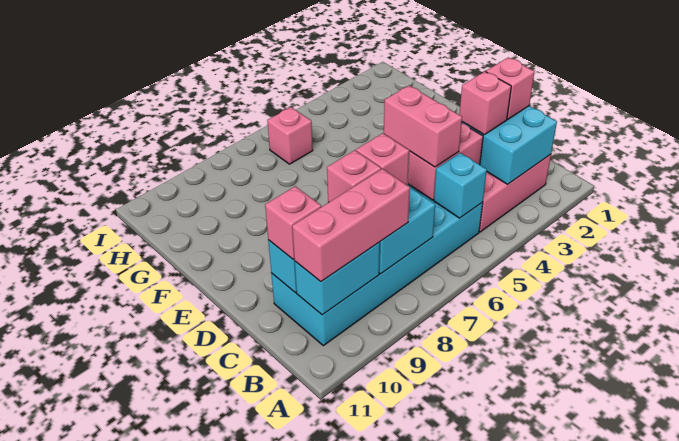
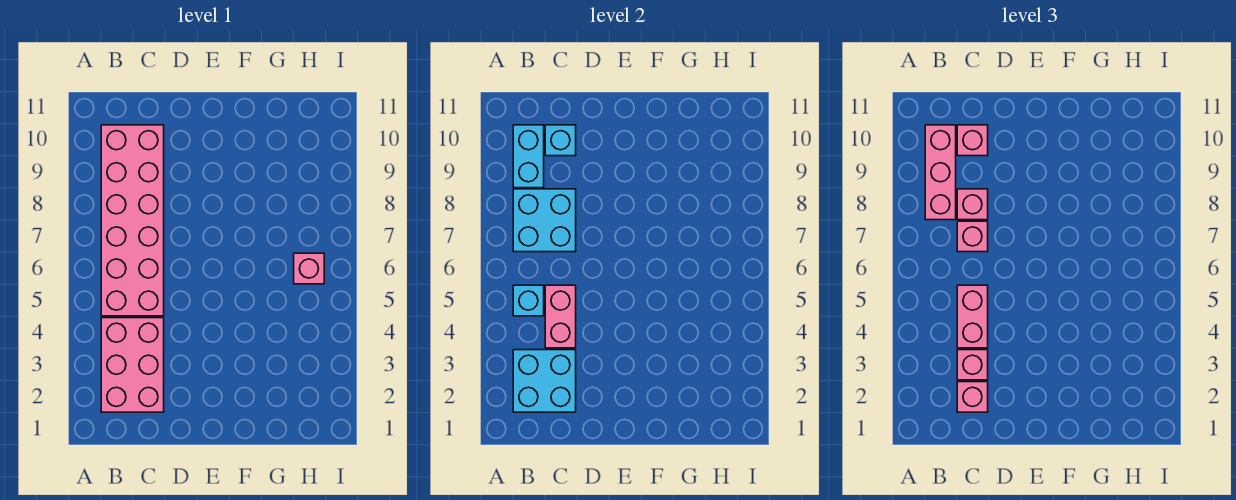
cyan brick B5:C10 level 1 -> pink brick B5:C10 level 1
pink brick C5:D5 level 3 -> pink brick C4:C5 level 3

